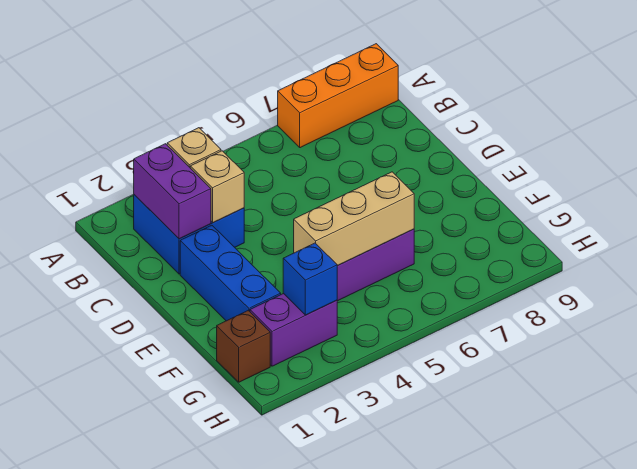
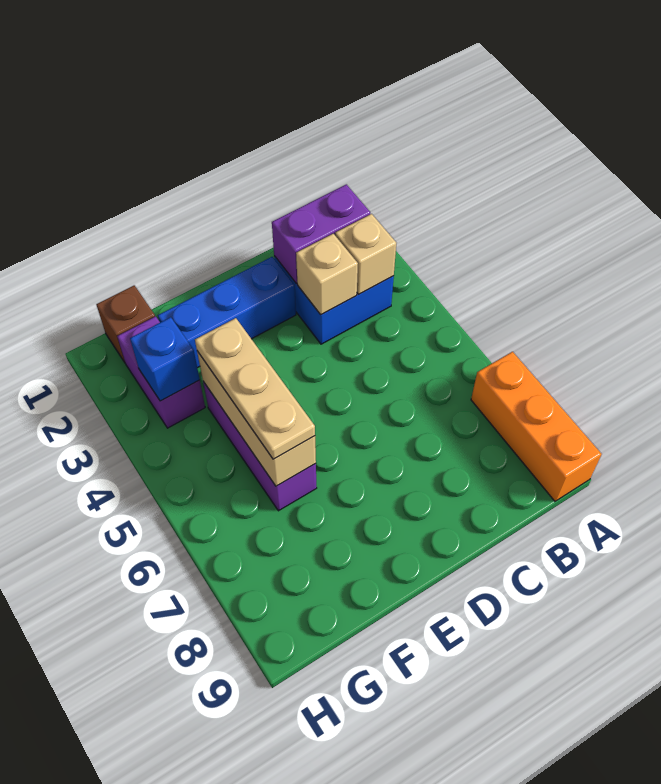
none -> tan plate F4:F6 level 3

